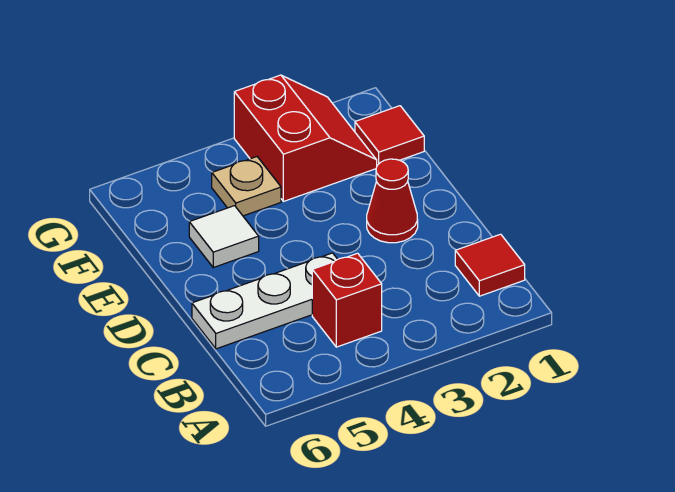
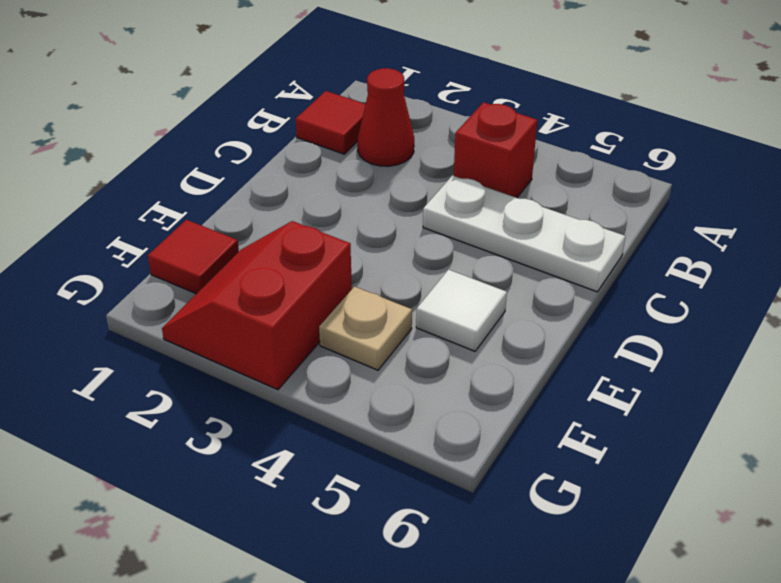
red cone D2 level 1 -> red cone B2 level 1

